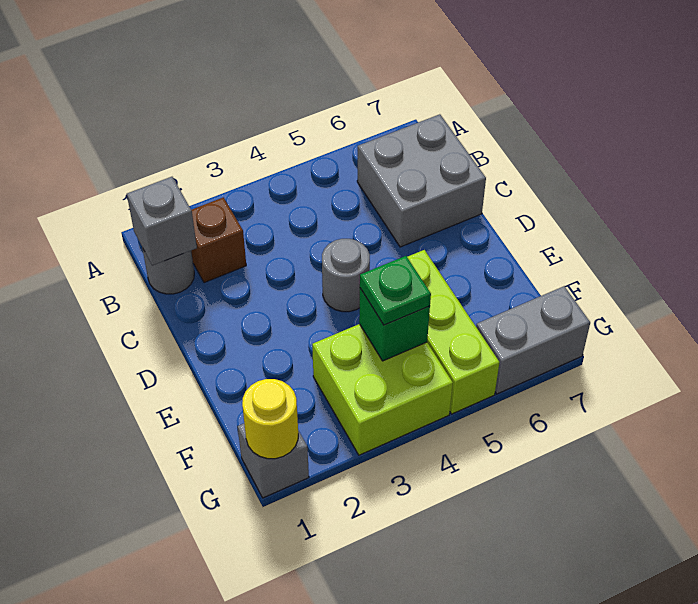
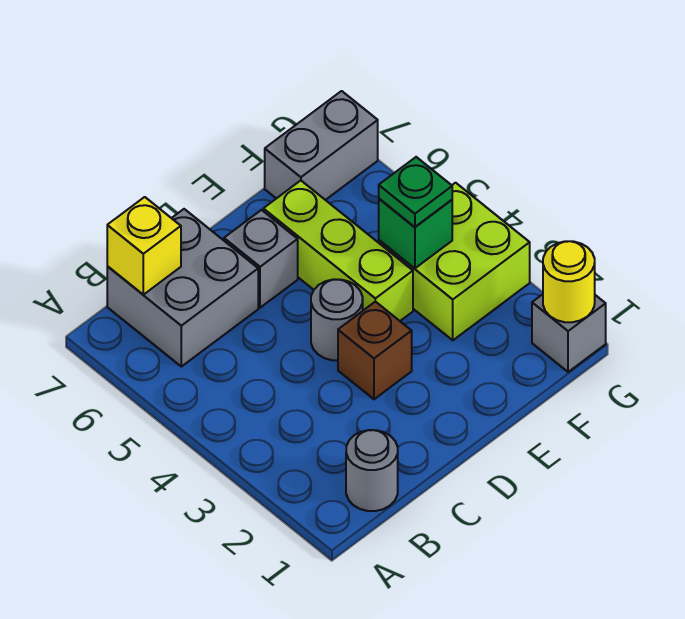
grey brick B1 level 2 -> grey brick D6 level 1
brown brick B2 level 1 -> brown brick D3 level 1
none -> yellow brick B7 level 2
lime brick E5:G5 level 1 -> lime brick E4:E6 level 1
grey brick G6:G7 level 1 -> grey brick F7:G7 level 1

